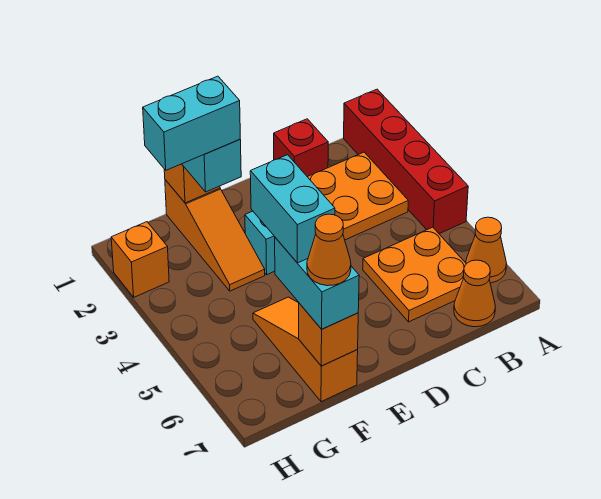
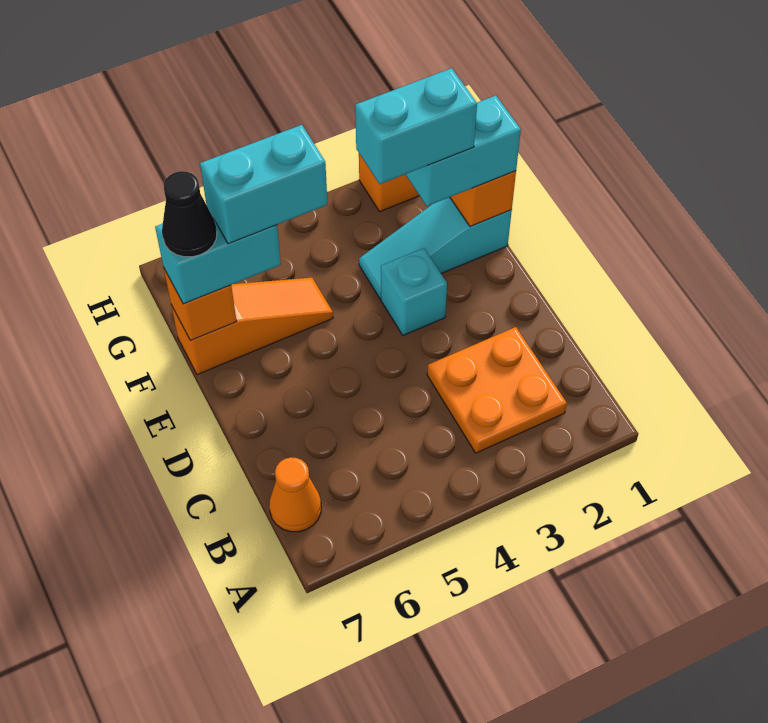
red brick A1:A4 level 1 -> none
orange cone A6 level 1 -> none
orange plate B5:C6 level 1 -> none
red brick C1 level 1 -> none
orange slope F1:F3 level 1 top 1 -> cyan slope F1:F3 level 1 top 1
cyan brick F2:G2 level 4 -> cyan brick F2:F3 level 4
orange cone F7 level 4 -> black cone F7 level 4

